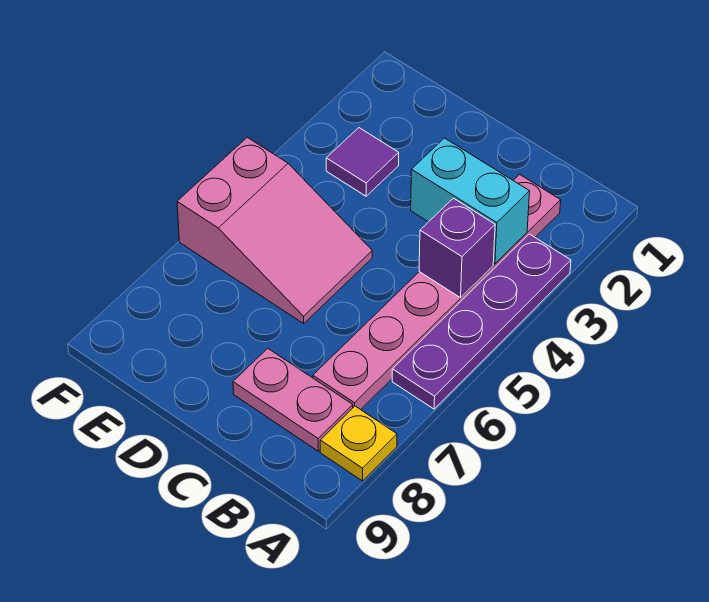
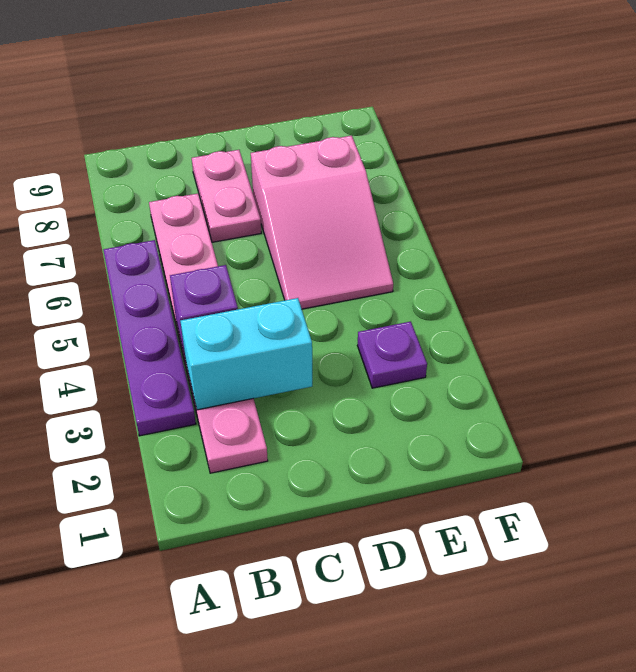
yellow plate A8 level 1 -> none
pink plate B8:C8 level 1 -> pink plate C7:C8 level 1
pink slope D5:F6 level 1 top F -> pink slope D5:E7 level 1 top 7
purple tile E3 level 1 -> purple plate E3 level 1

